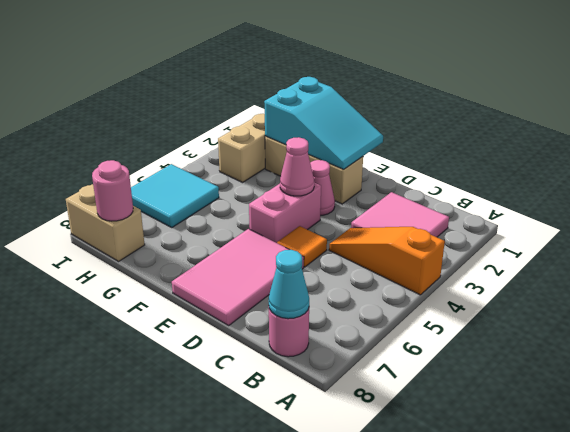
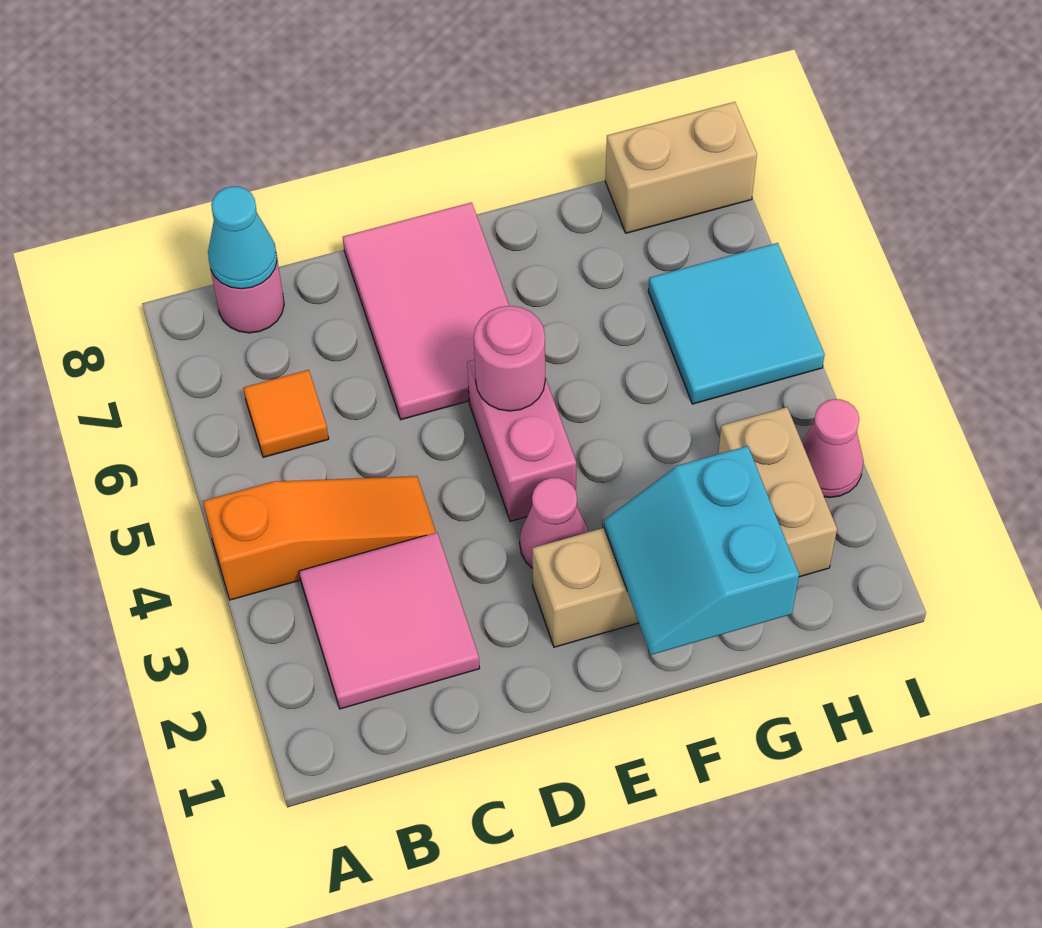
orange tile D5 level 1 -> orange tile B6 level 1
cyan slope E1:G2 level 2 top G -> cyan slope F1:G2 level 2 top G
pink cone E4 level 2 -> pink cone I3 level 1
pink round brick H8 level 2 -> pink round brick E5 level 2

